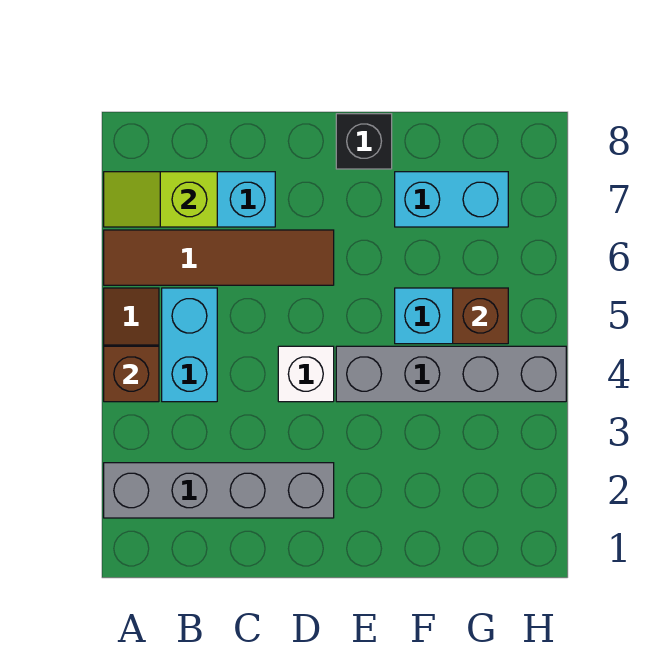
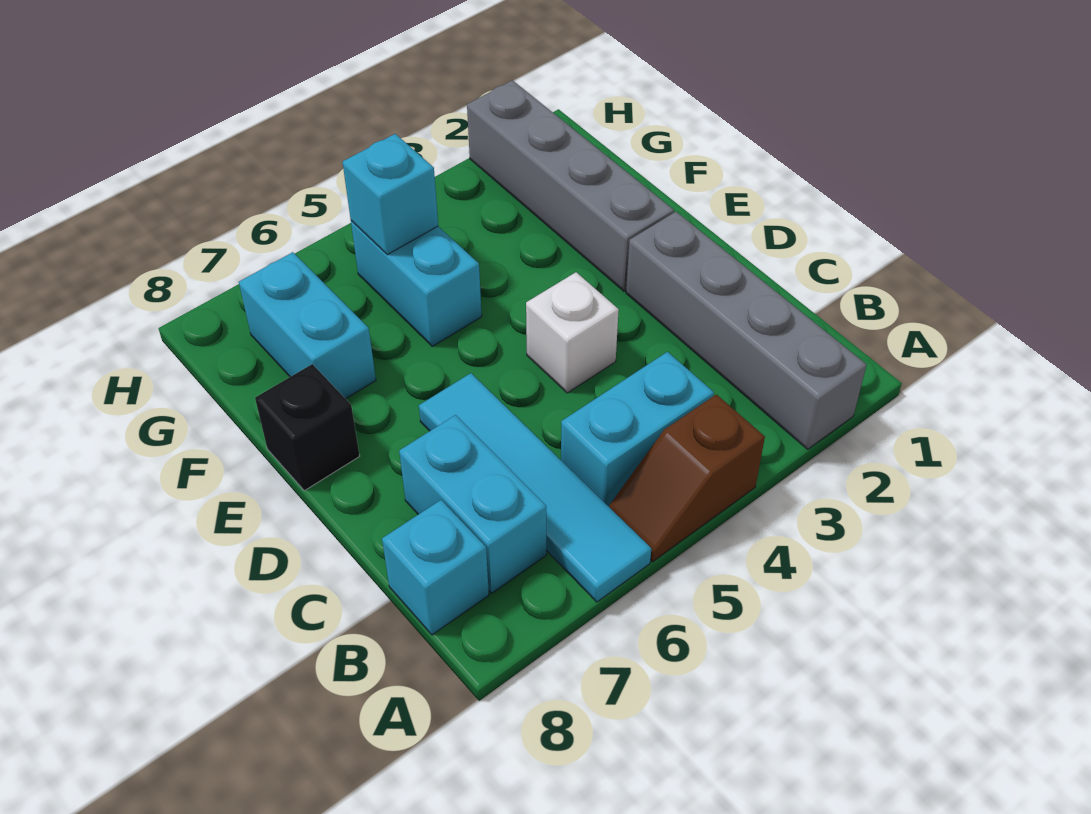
brown brick A4 level 2 -> none
brown tile A6:D6 level 1 -> cyan tile A6:D6 level 1
lime slope A7:B7 level 2 top B -> none
none -> cyan brick B8 level 1
grey brick E4:H4 level 1 -> grey brick E2:H2 level 1
brown brick G5 level 2 -> cyan brick G5 level 2

